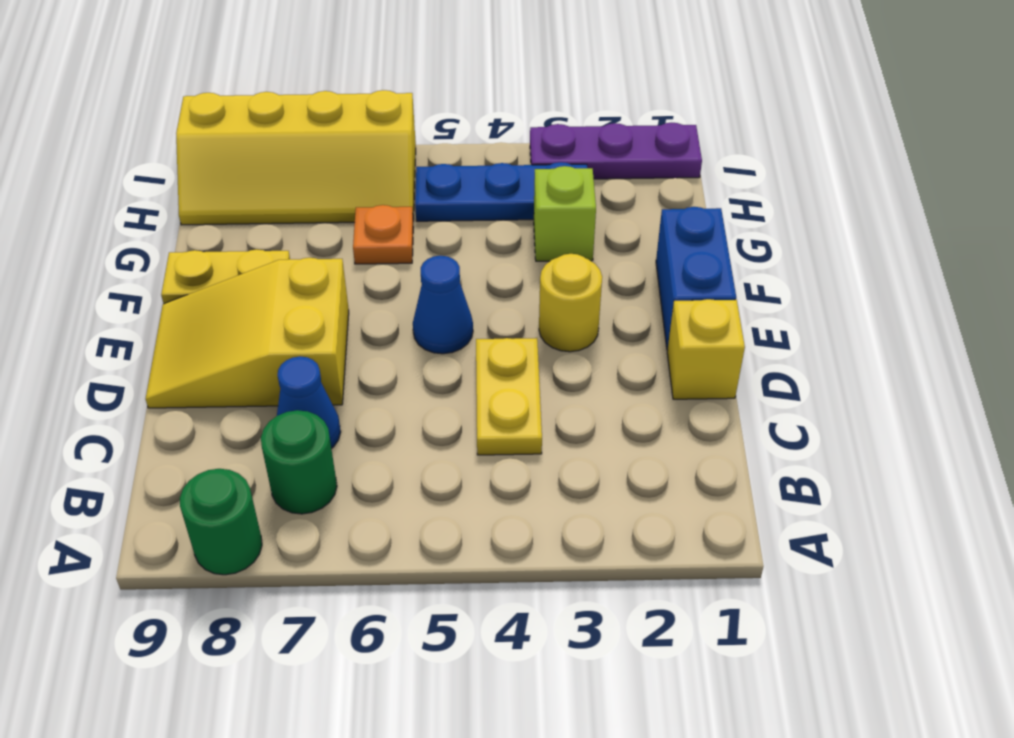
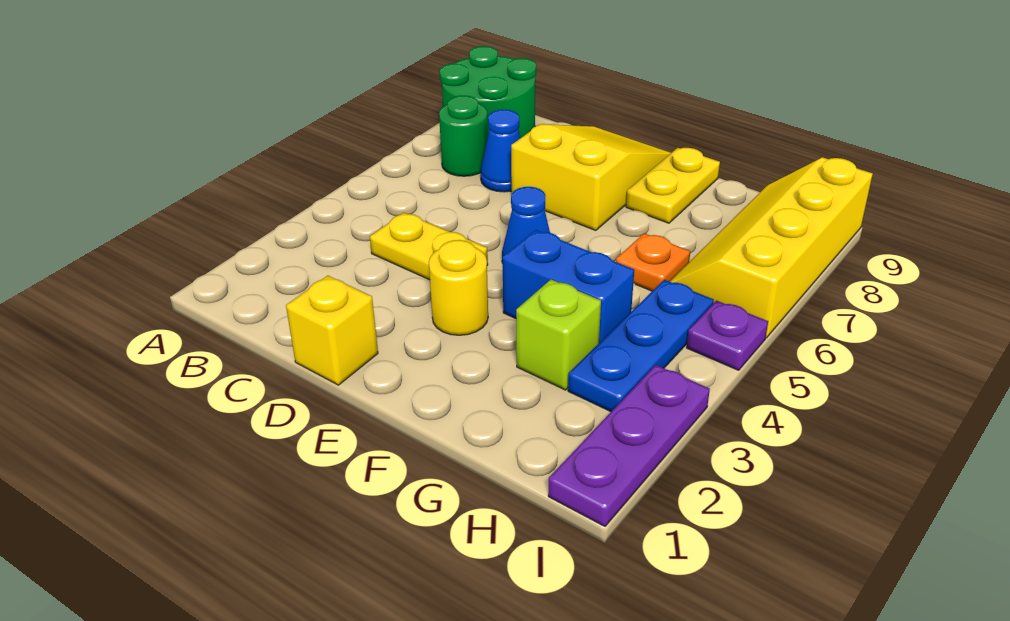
green round brick A8 level 1 -> green round brick A8:B9 level 1
blue brick E1:F1 level 1 -> blue brick F4:G4 level 1
none -> purple plate I5 level 1

